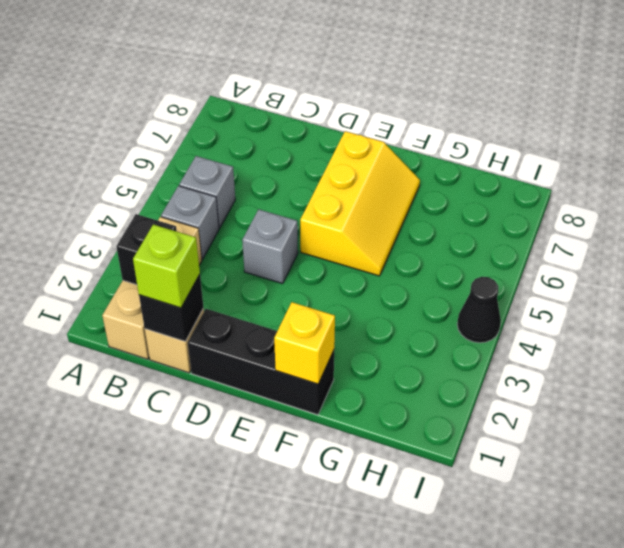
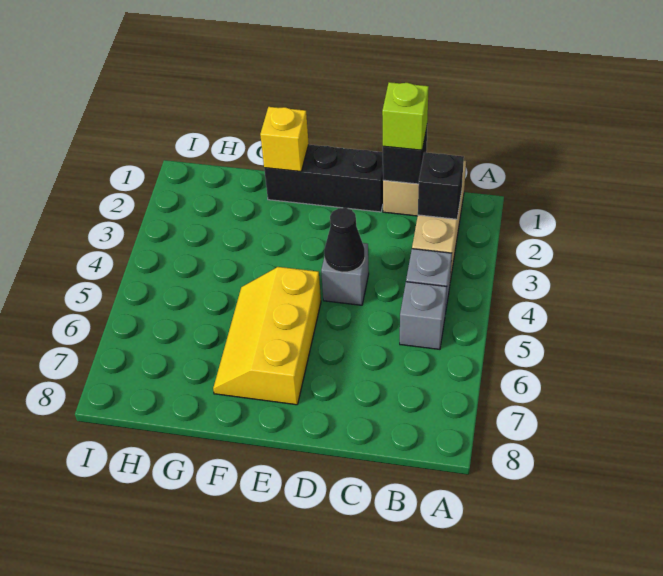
black cone I4 level 1 -> black cone D4 level 2

